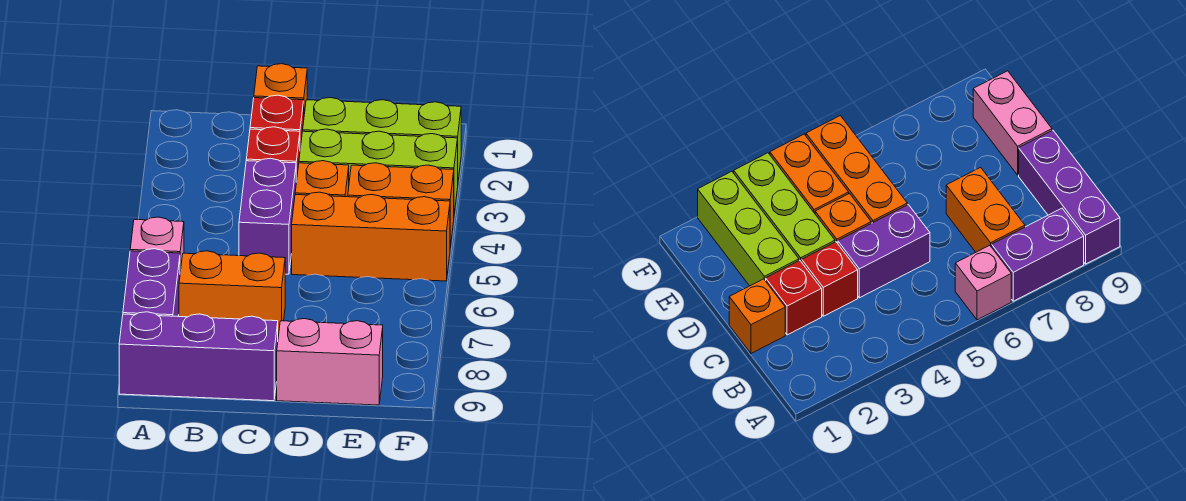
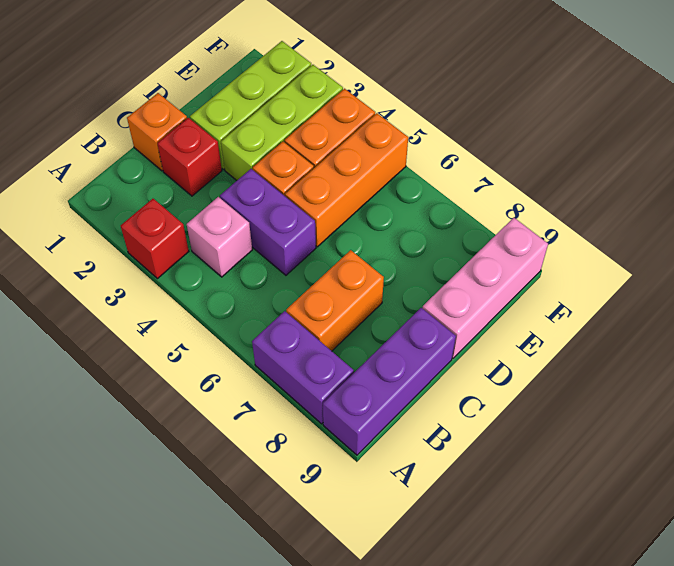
pink brick A6 level 1 -> pink brick B4 level 1
red brick C3 level 1 -> red brick A3 level 1
pink brick D9:E9 level 1 -> pink brick D9:F9 level 1

